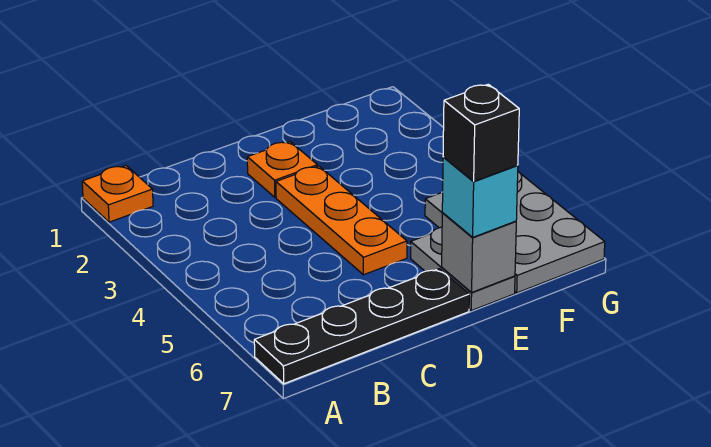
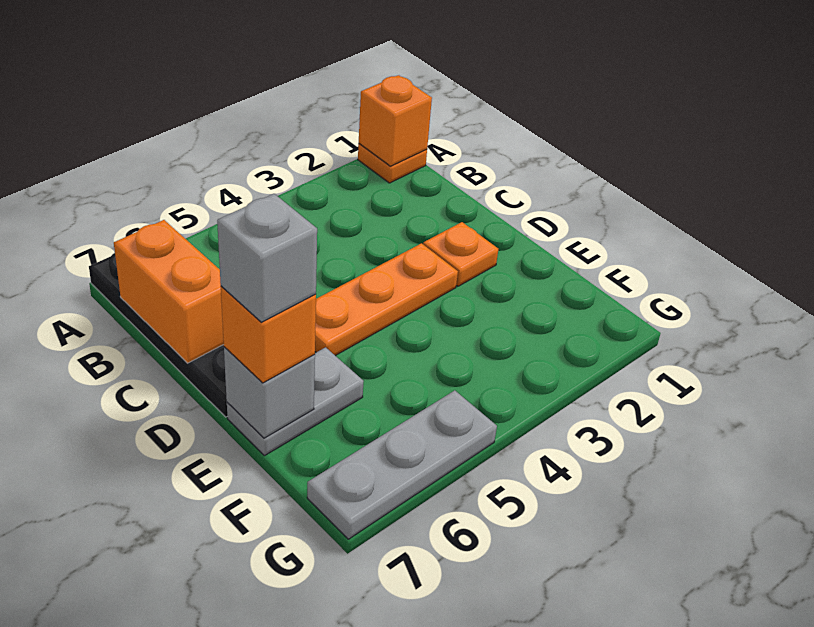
none -> orange brick A1 level 2
none -> orange brick B7:C7 level 2
cyan brick E7 level 3 -> orange brick E7 level 3
black brick E7 level 4 -> grey brick E7 level 4
grey plate F5:G7 level 1 -> grey plate G5:G7 level 1

